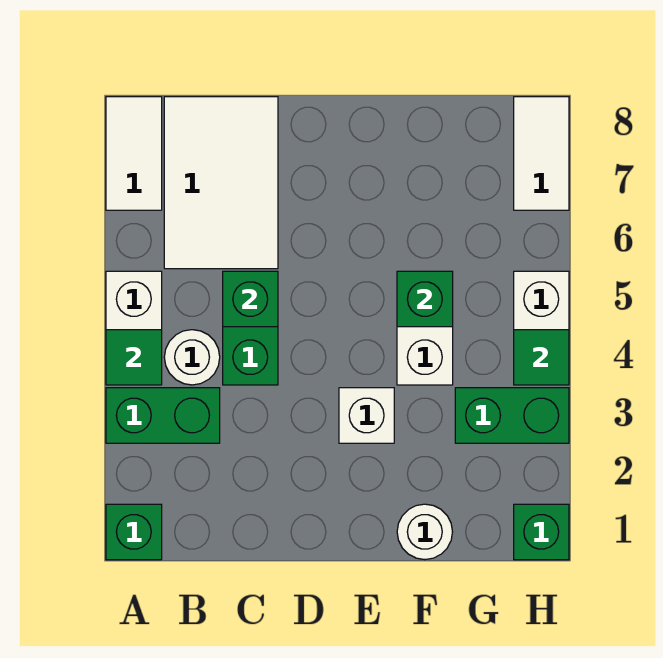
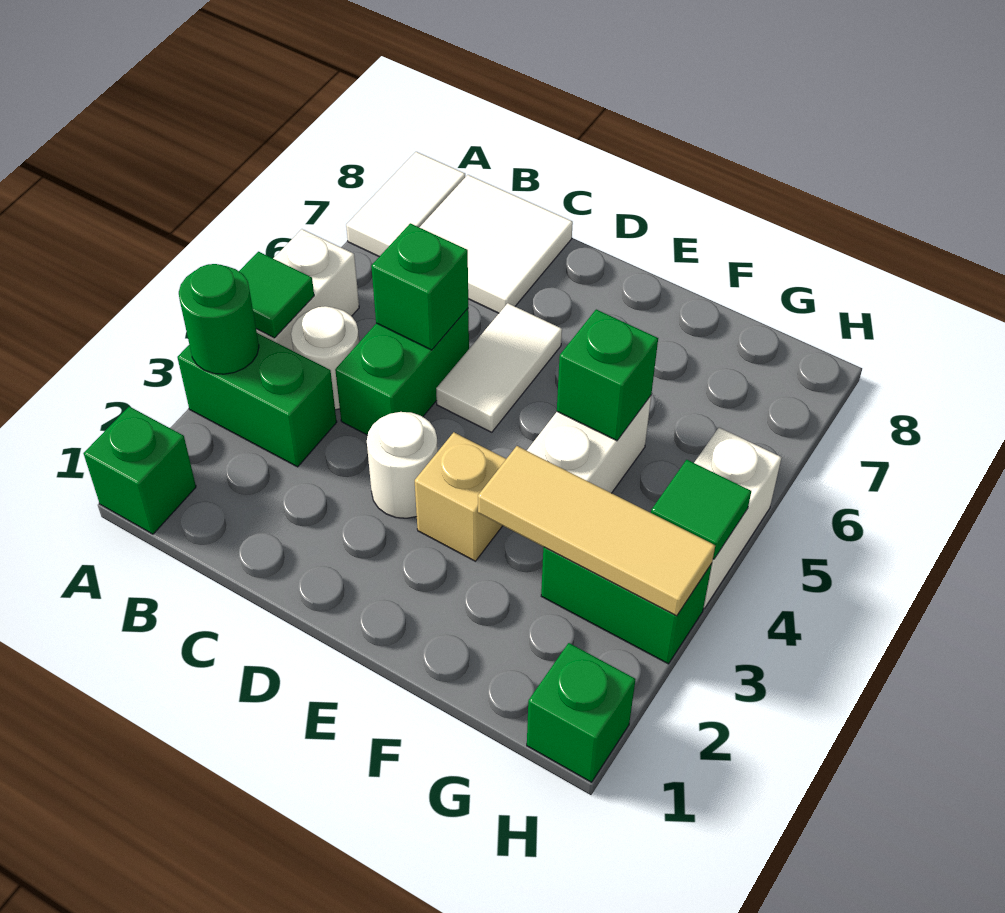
none -> green round brick A3 level 2
white tile B6:C8 level 1 -> white tile B7:C8 level 1
white brick E3 level 1 -> tan brick E3 level 1
white round brick F1 level 1 -> white round brick D3 level 1
none -> tan tile F3:H3 level 2
white tile H7:H8 level 1 -> white tile D5:D6 level 1

